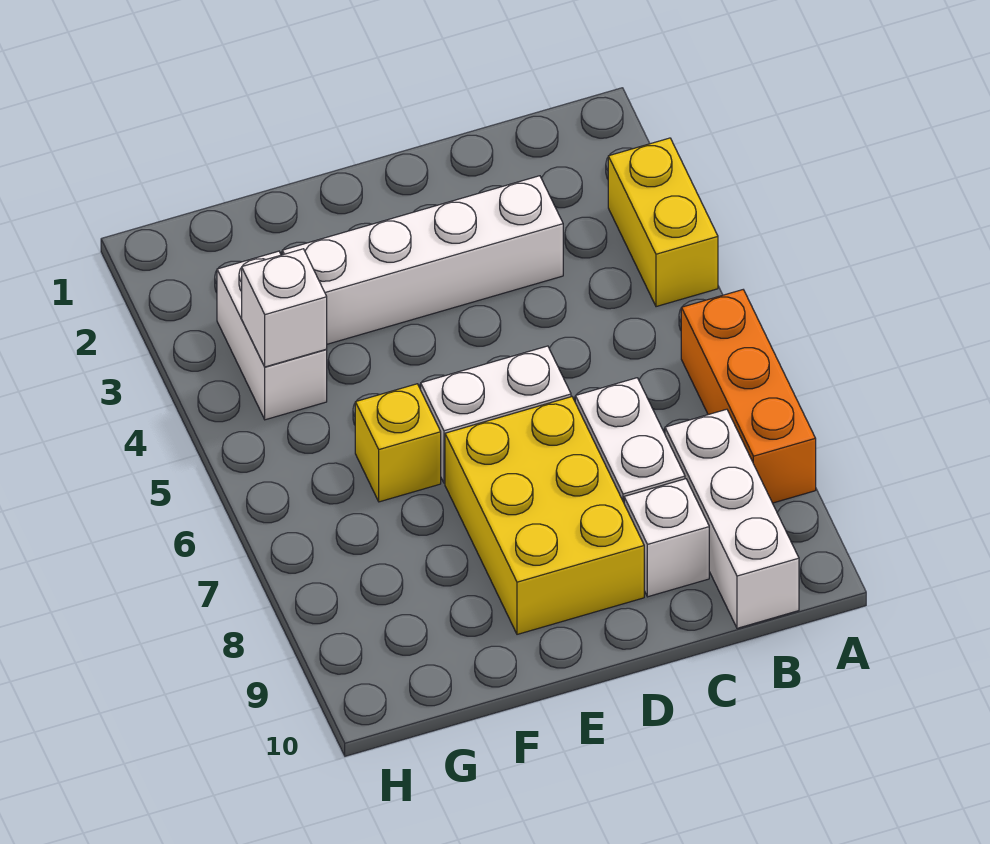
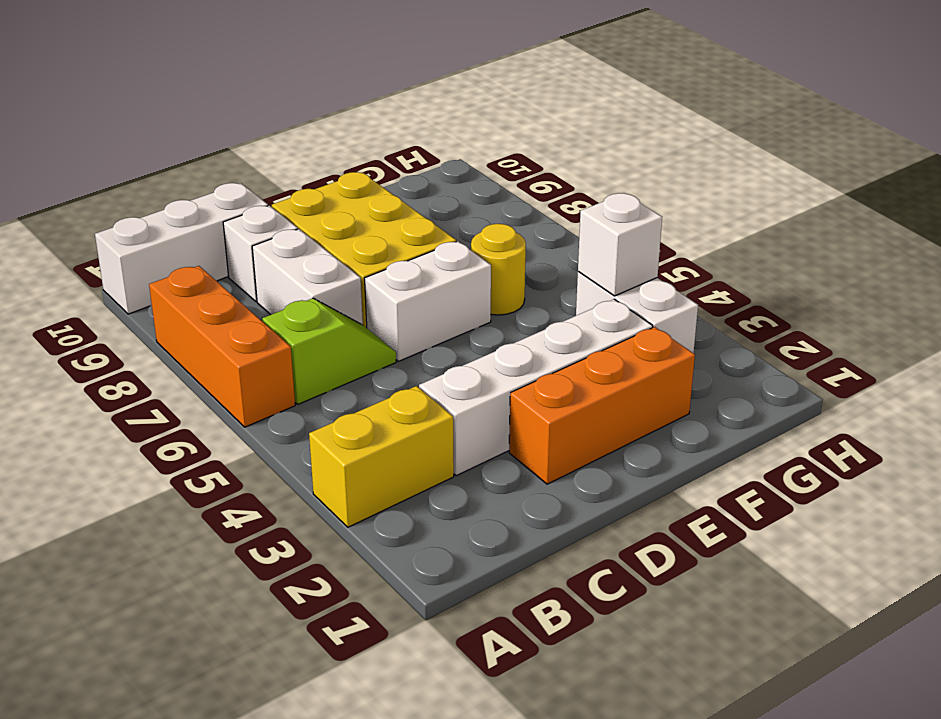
yellow brick A3:A4 level 1 -> yellow brick A3:B3 level 1
none -> lime slope B6:C6 level 1 top B
white brick B8:B10 level 1 -> white brick A10:C10 level 1
none -> orange brick D2:F2 level 1
yellow brick F6 level 1 -> yellow round brick F6 level 1

